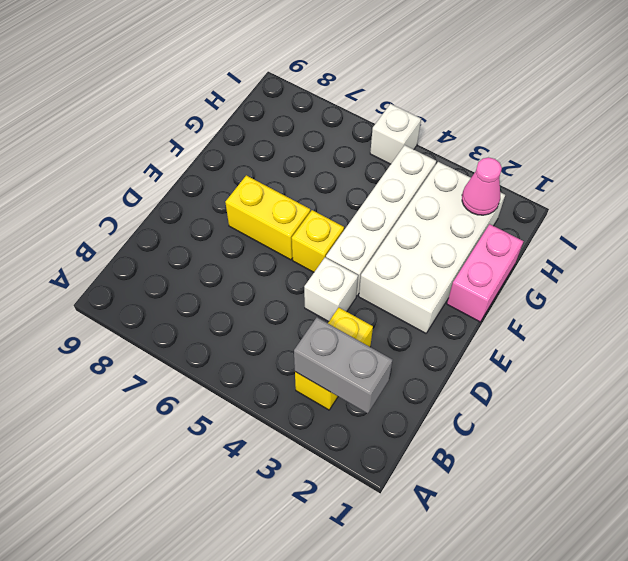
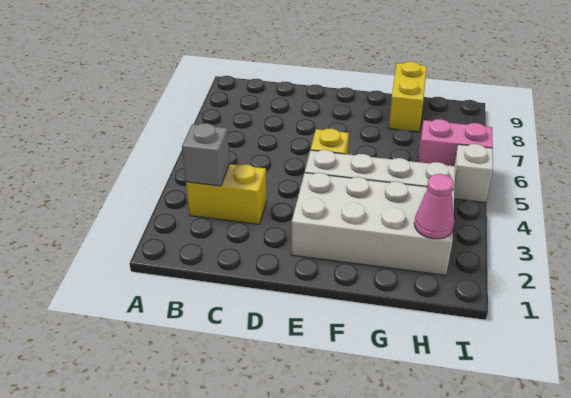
grey brick B2:B3 level 2 -> grey brick B3 level 2
white brick D4 level 1 -> none
yellow brick E6:E7 level 1 -> yellow brick G8:G9 level 1
pink brick F1:G1 level 1 -> pink brick H6:I6 level 1

